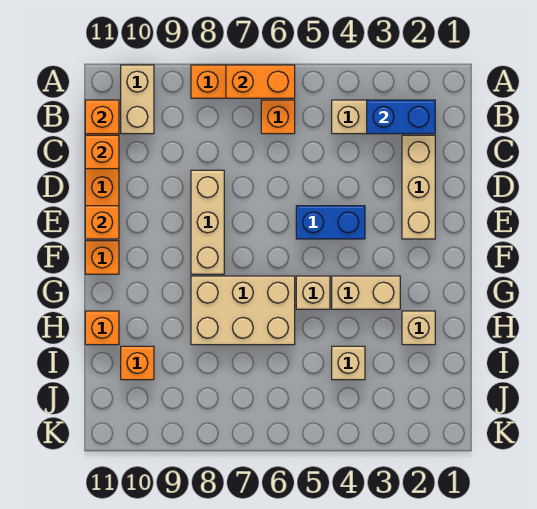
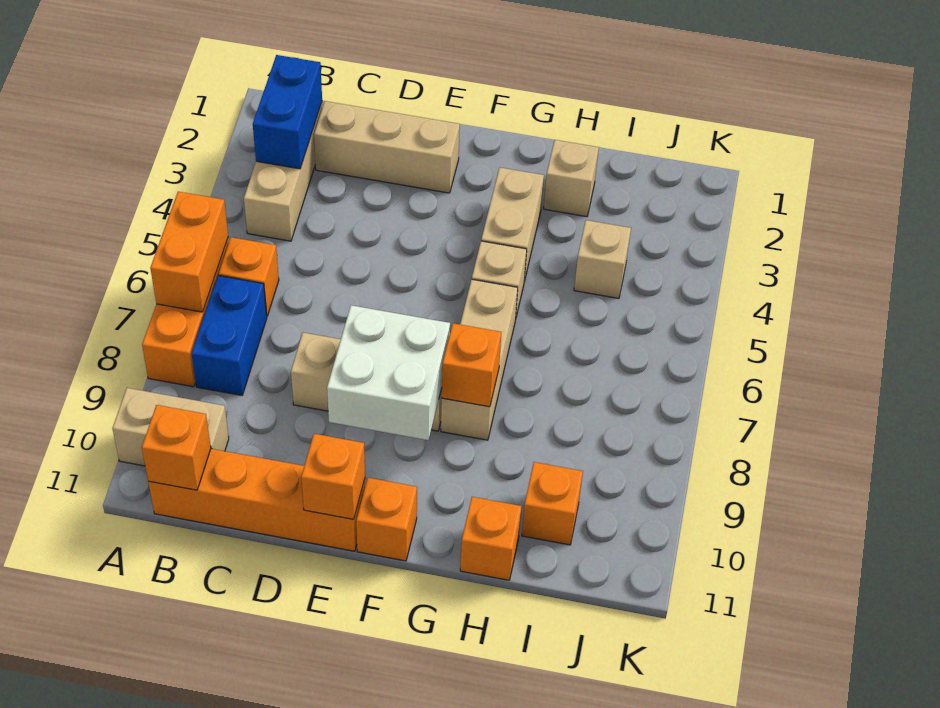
orange brick C11 level 2 -> orange brick G8 level 2
blue brick E4:E5 level 1 -> blue brick B7:B8 level 1
none -> white brick E8:F9 level 2
tan brick G6:H8 level 1 -> tan brick G6:G8 level 1

